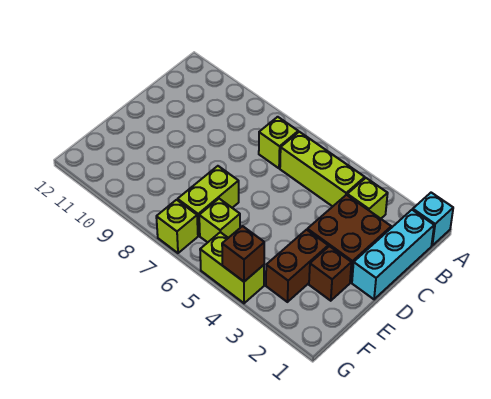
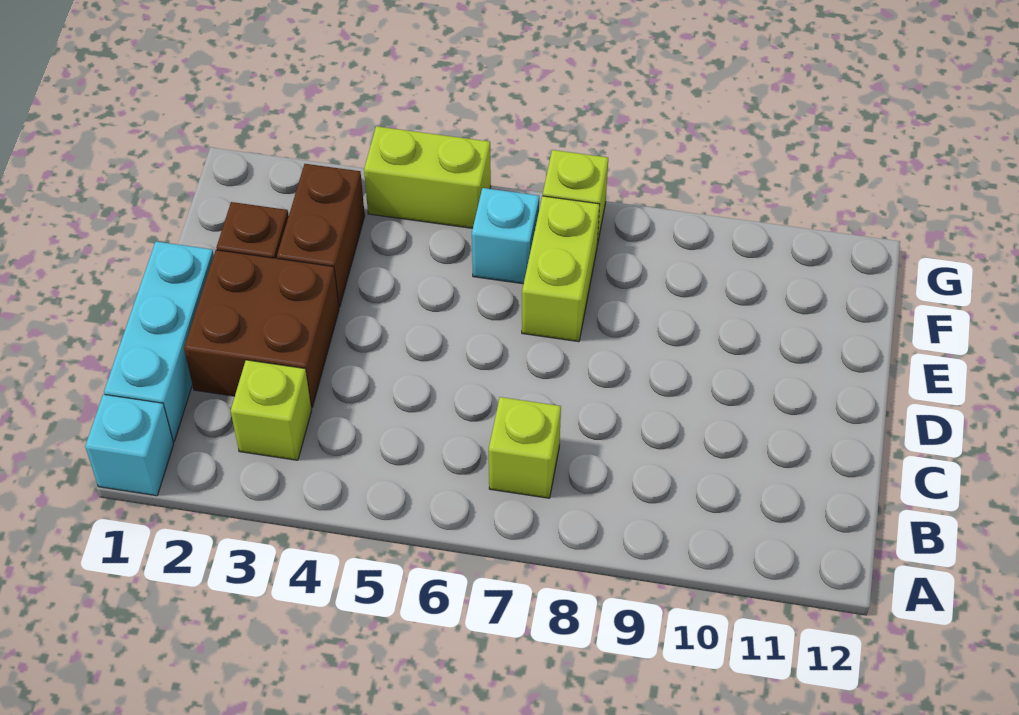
lime brick B4:B6 level 1 -> none
lime brick F6 level 1 -> cyan brick F6 level 1
brown brick G4 level 2 -> none

